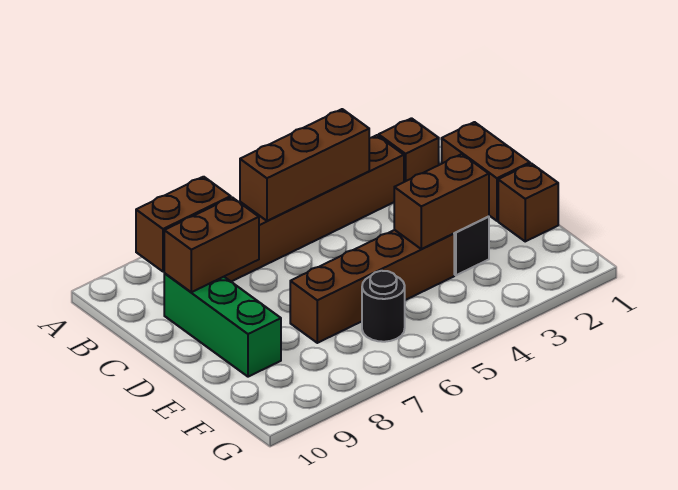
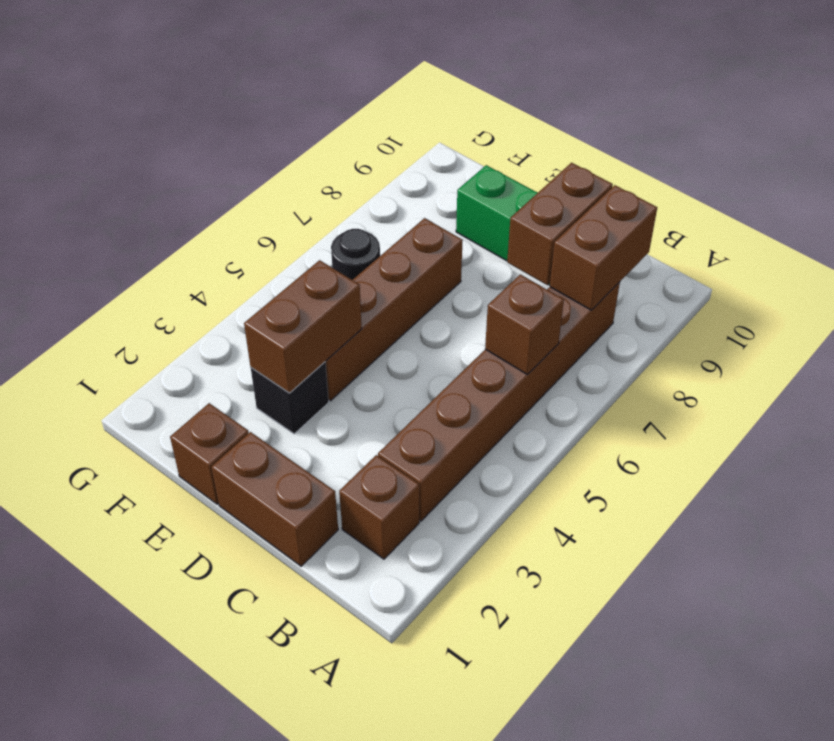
brown brick B4:B6 level 2 -> brown brick B6 level 2

